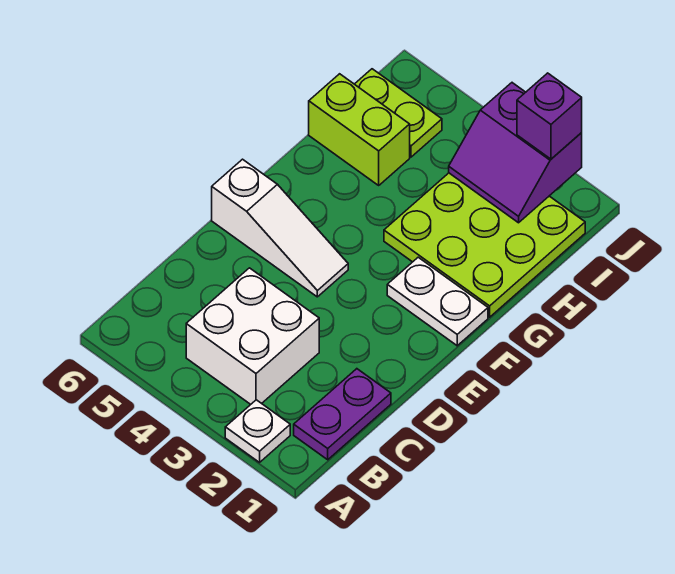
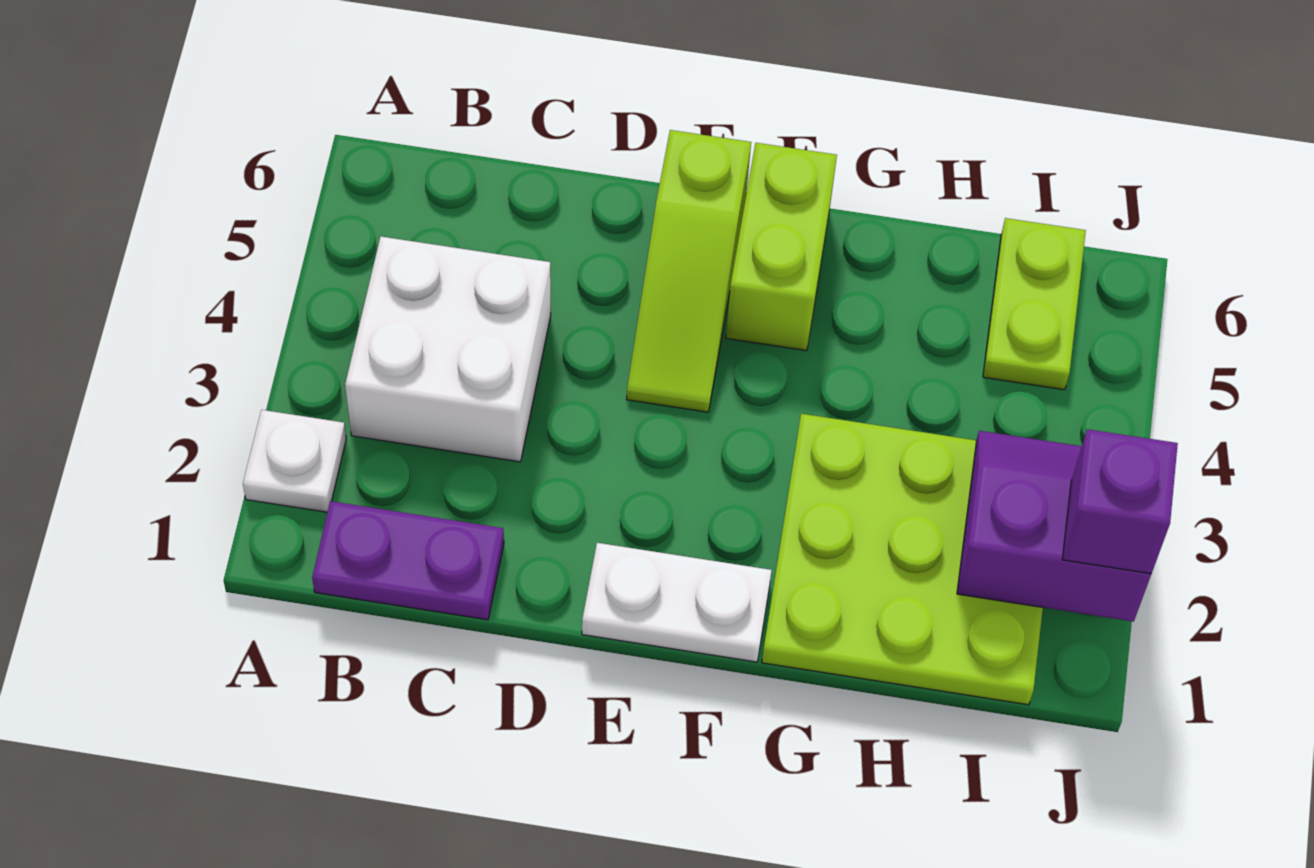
white slope E4:E6 level 1 top 6 -> lime slope E4:E6 level 1 top 6
white plate F1:F2 level 1 -> white plate E1:F1 level 1
lime brick H5:H6 level 1 -> lime brick F5:F6 level 1
purple slope I2:J3 level 2 top J -> purple slope I2:J3 level 2 top 2

